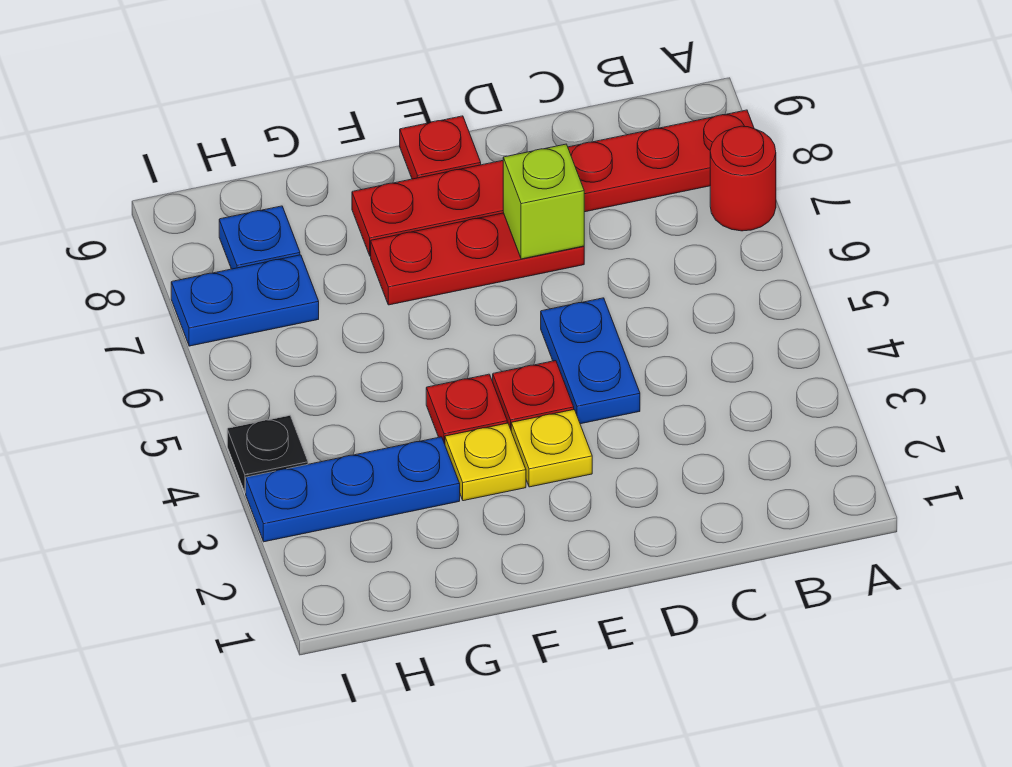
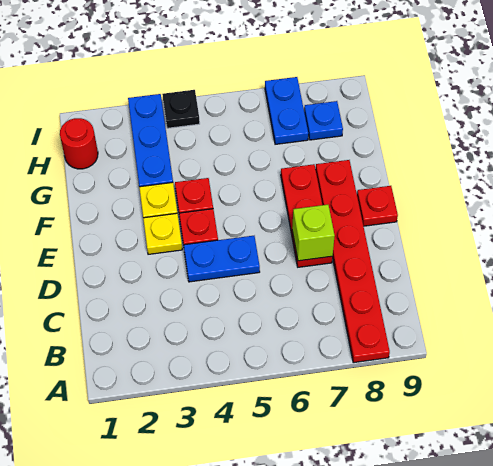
red round brick A7 level 1 -> red round brick H1 level 1

